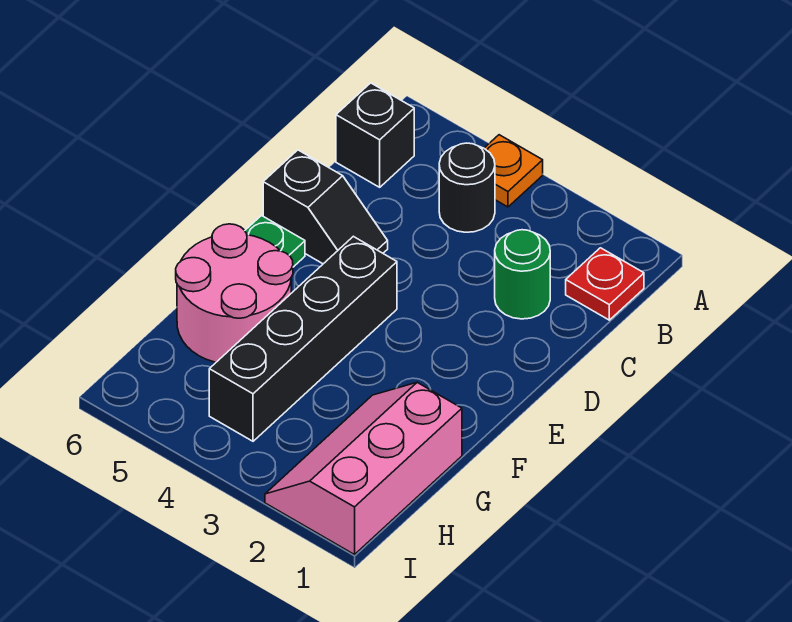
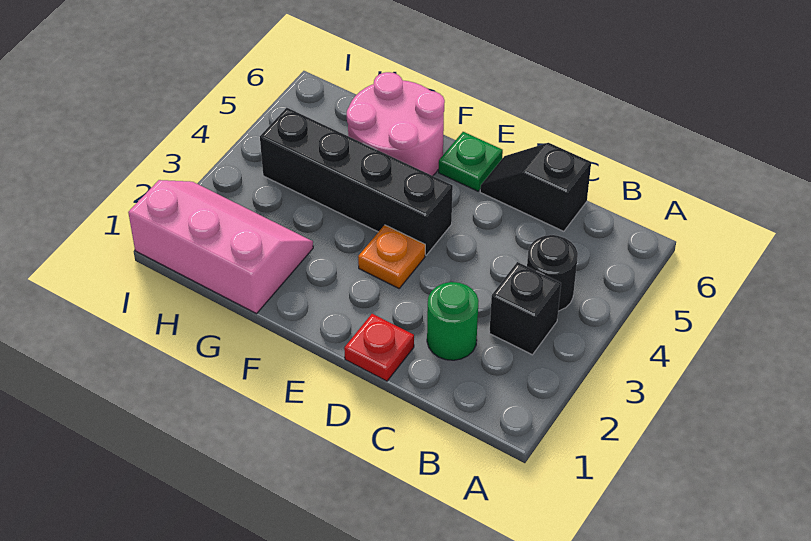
orange plate A4 level 1 -> orange plate E3 level 1
red plate B1 level 1 -> red plate D1 level 1
black brick B6 level 1 -> black brick B3 level 1
black slope D5:D6 level 1 top 6 -> black slope C6:D6 level 1 top C

